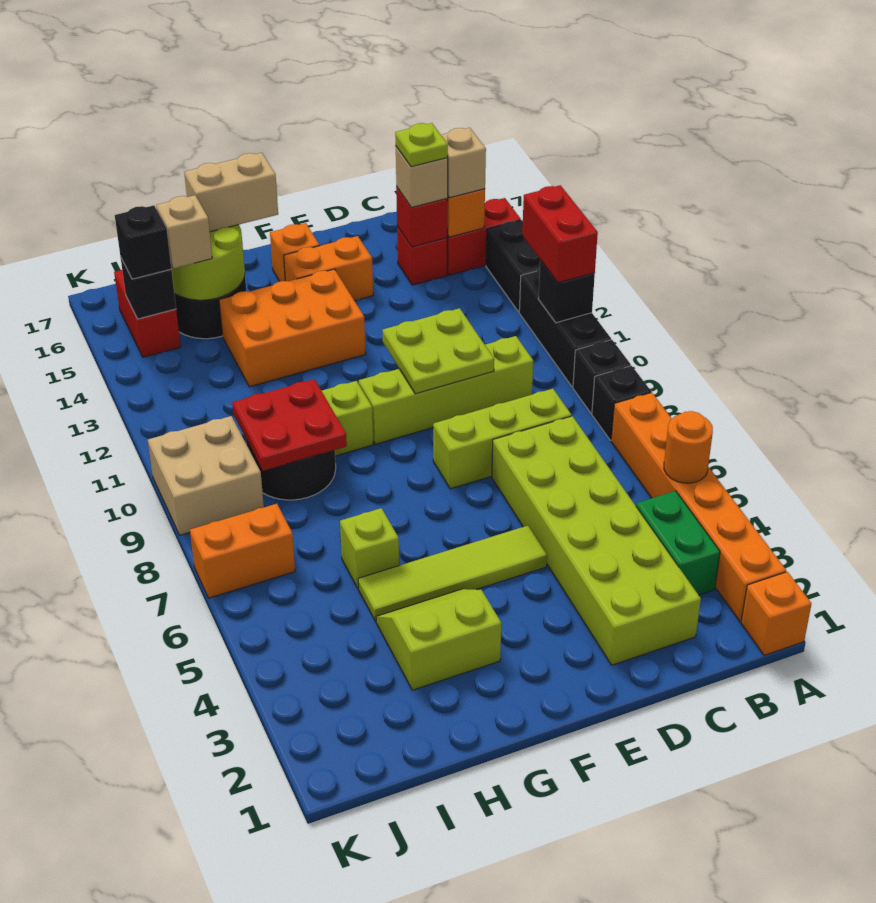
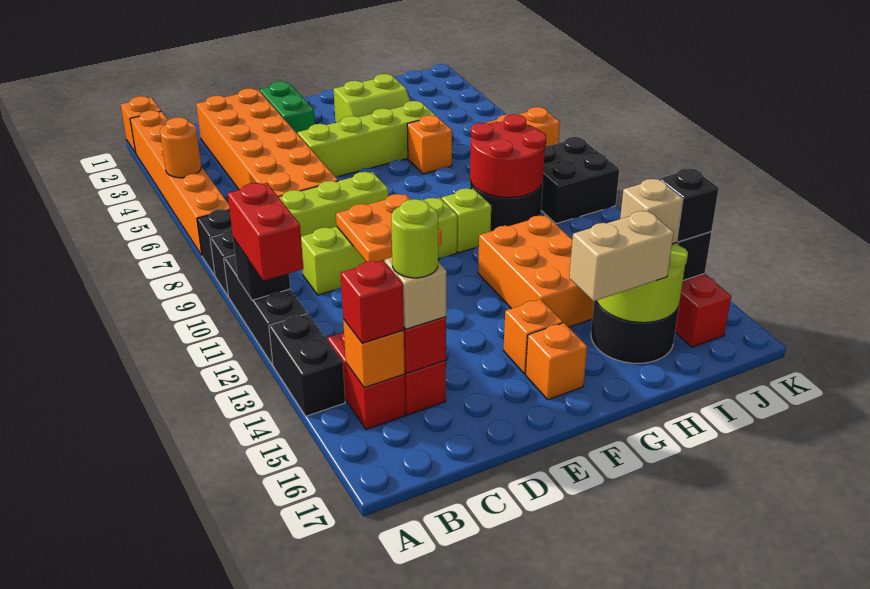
red brick A15:B15 level 1 -> red brick B14:B15 level 1
green brick B3:B4 level 1 -> green brick E2:E3 level 1
tan brick B15 level 3 -> red brick B15 level 3
lime brick C2:D7 level 1 -> orange brick C2:D7 level 1
lime plate C15 level 4 -> lime round brick C15 level 4
lime plate D10:E11 level 2 -> orange plate D10:E11 level 2
lime tile E5:H5 level 1 -> lime brick E5:H5 level 1
orange brick E15:F15 level 1 -> orange brick F15 level 1
orange brick F13:H14 level 1 -> orange brick G12:H14 level 1
lime brick H6 level 1 -> orange brick H6 level 1
red plate H9:I10 level 2 -> red round brick H9:I10 level 2
tan brick J9:K10 level 1 -> black brick J9:K10 level 1

